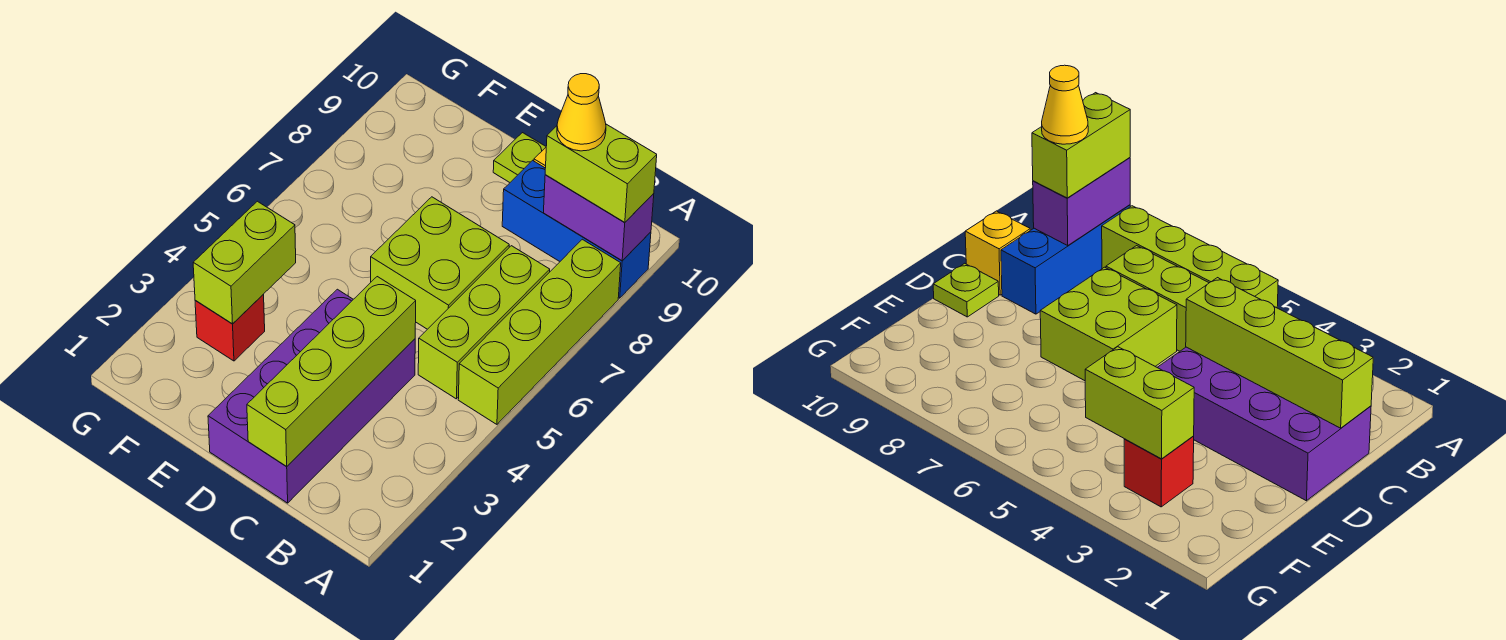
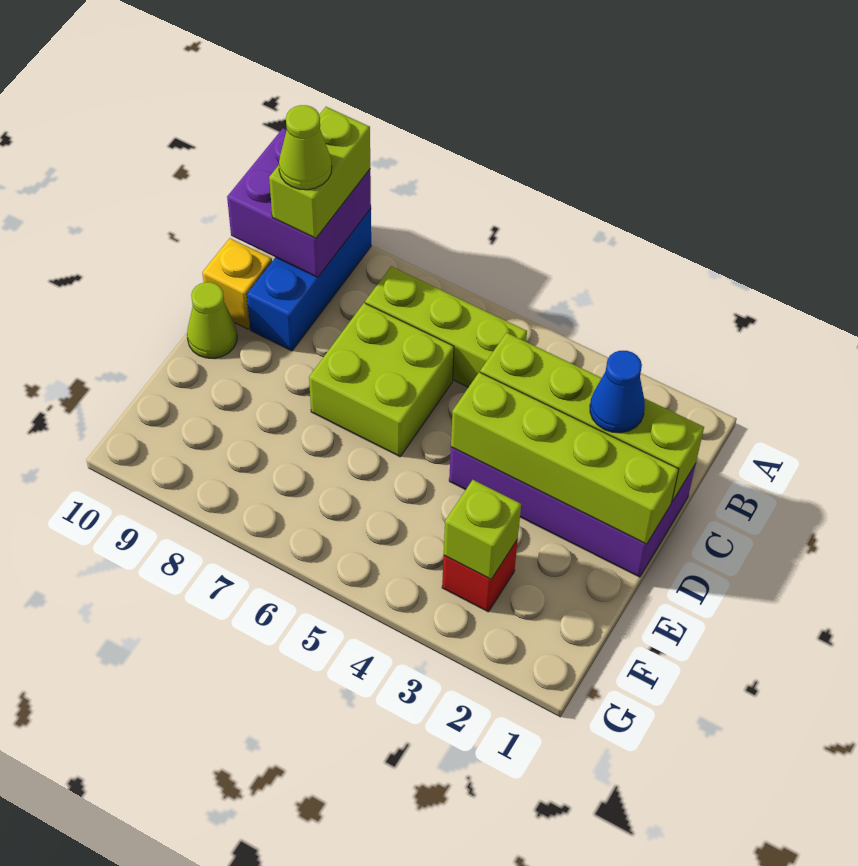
lime brick A5:A8 level 1 -> lime brick D1:D4 level 2
purple brick A9:B9 level 2 -> purple brick A9:B10 level 2
yellow cone B9 level 4 -> lime cone B9 level 4
none -> blue cone C2 level 3
lime plate D10 level 1 -> lime cone D10 level 1
lime brick F3:F4 level 2 -> lime brick F3 level 2

